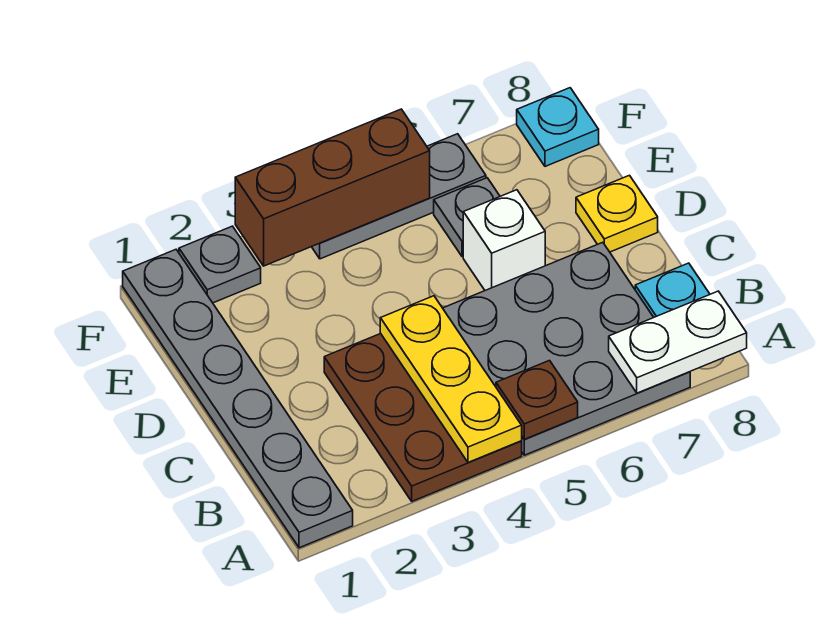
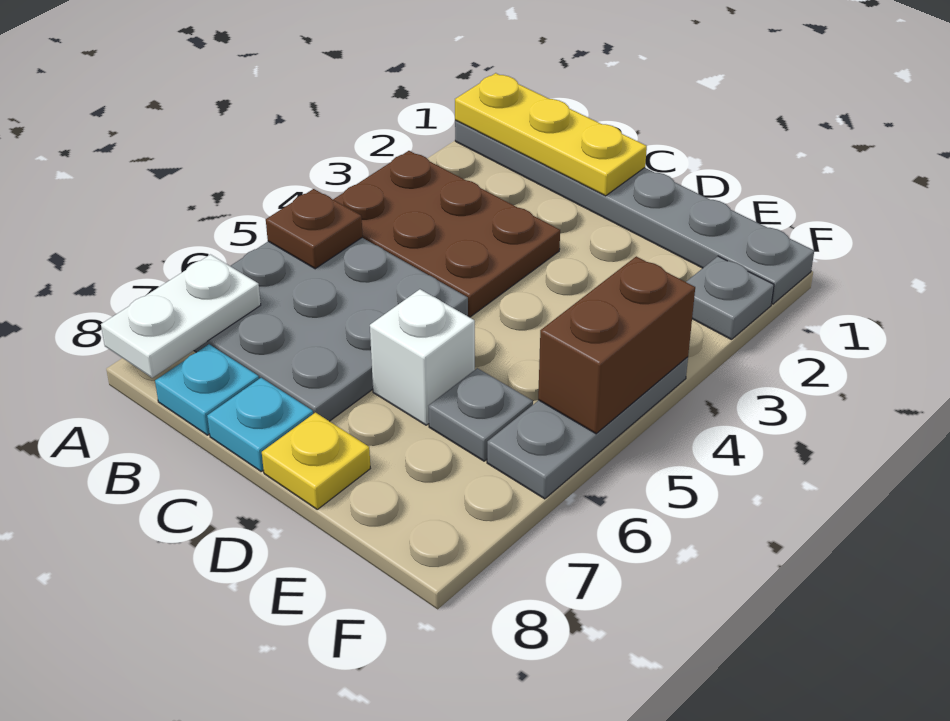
yellow plate A4:C4 level 2 -> yellow plate A1:C1 level 2
brown brick F3:F5 level 2 -> brown brick F4:F5 level 2
cyan plate F8 level 1 -> cyan plate C8 level 1

